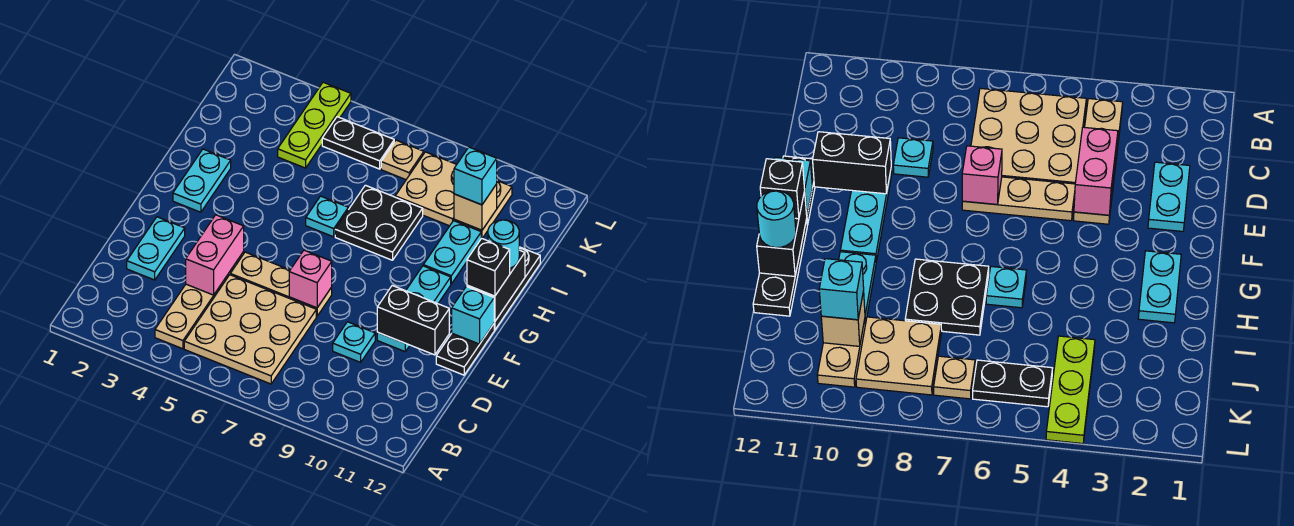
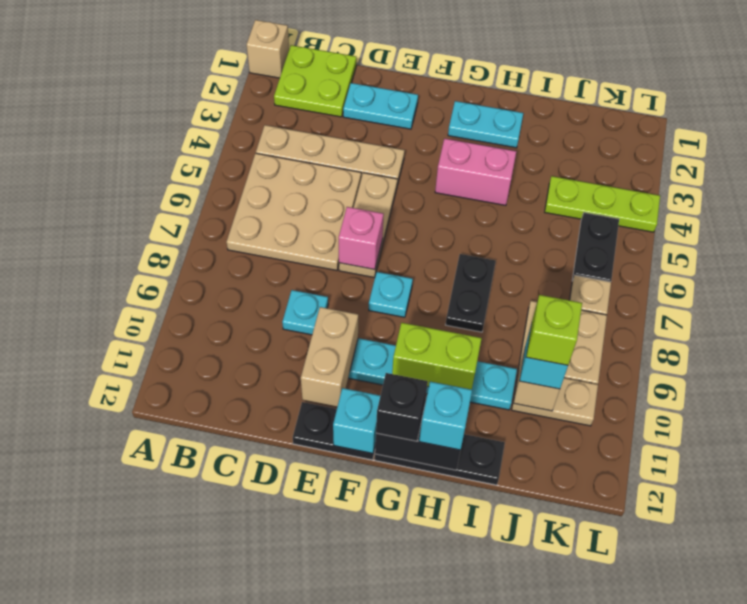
none -> tan brick A1 level 1
none -> lime plate B1:C2 level 1
pink brick D4:E4 level 2 -> pink brick G4:H4 level 1
black brick E10:E11 level 2 -> tan brick E10:E11 level 2
none -> lime brick G10:H10 level 2
cyan plate H6 level 1 -> cyan plate F8 level 1
black plate H7:I8 level 1 -> black plate H7:H8 level 1
cyan round brick H12 level 3 -> cyan brick H12 level 3
none -> lime brick J10 level 4

